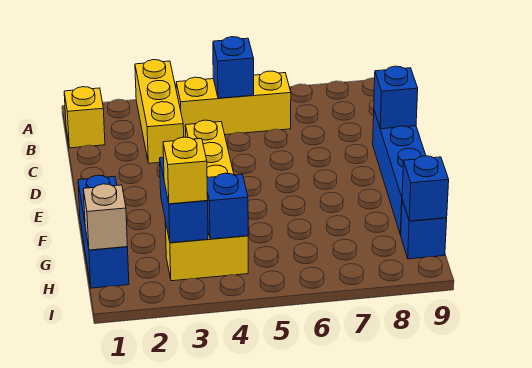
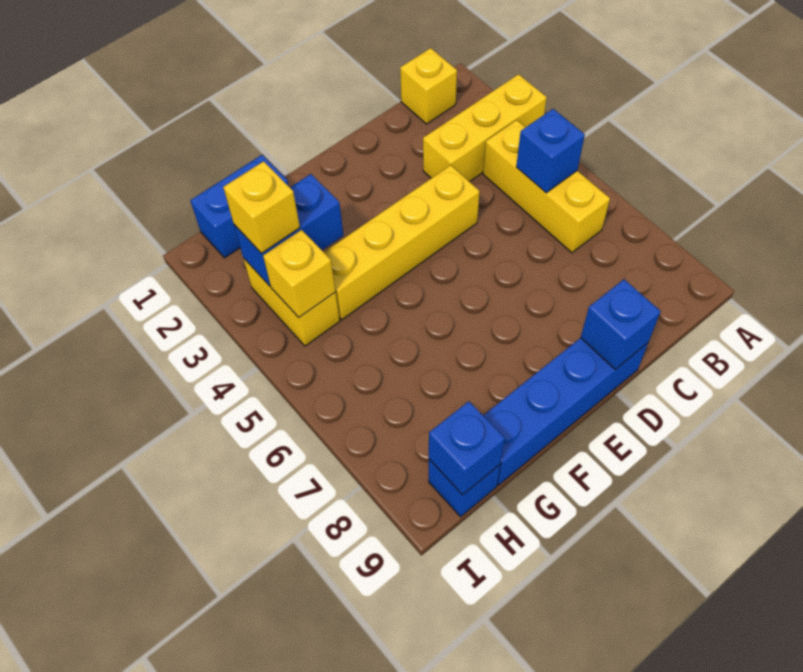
blue brick F1:H1 level 1 -> blue brick G1:H1 level 1
tan brick H1 level 2 -> none
blue brick H4 level 2 -> yellow brick H4 level 2

